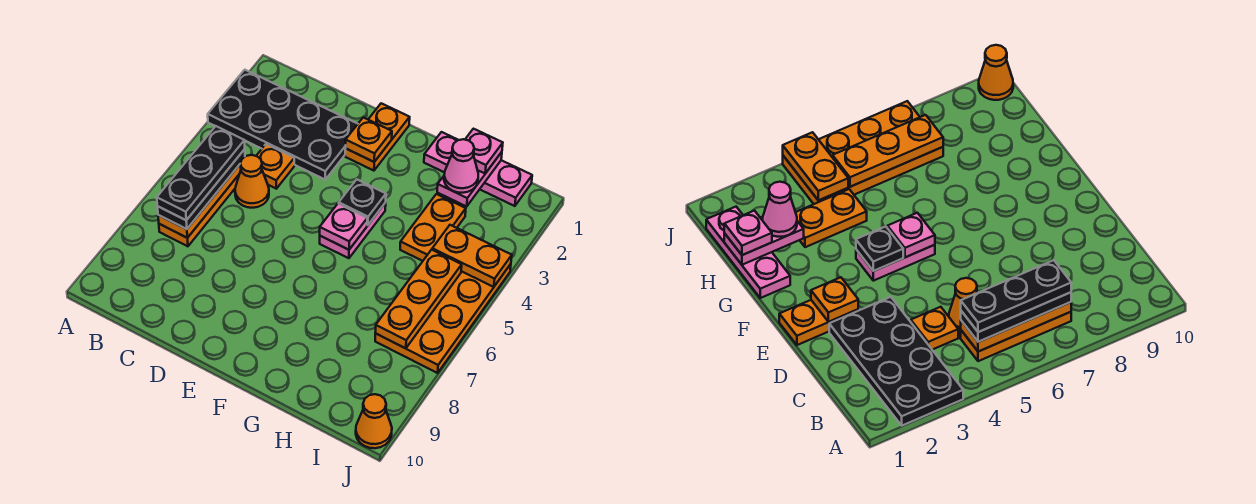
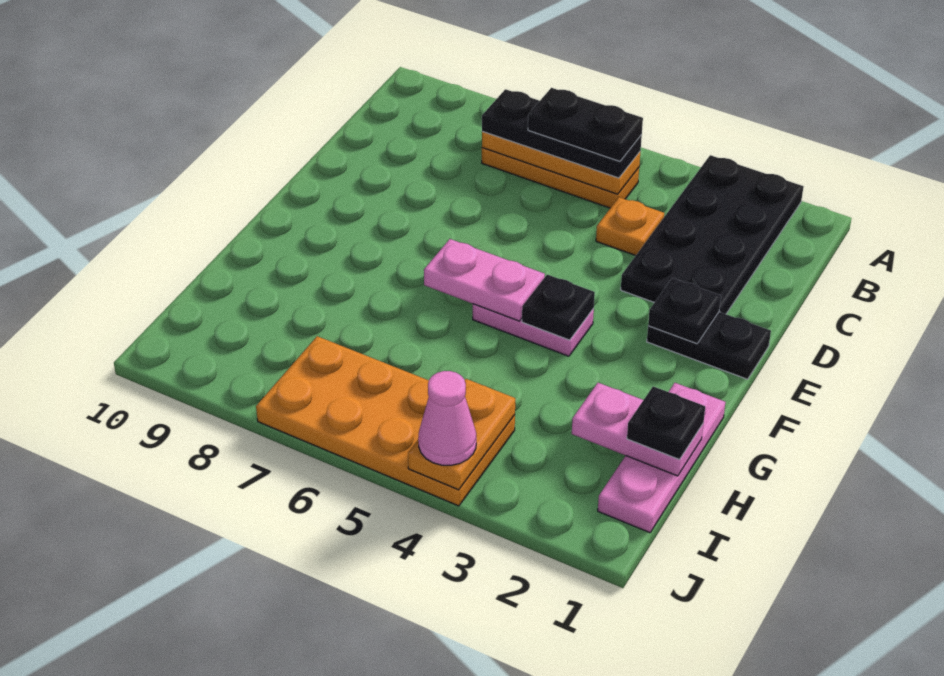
black plate B5:B7 level 4 -> black plate B5:B6 level 4
orange cone C5 level 1 -> none
orange plate E1:E2 level 1 -> black plate E1:E2 level 1
orange plate E2 level 2 -> black plate E2 level 2
pink plate F5 level 2 -> pink plate F5:F6 level 2
pink plate H1 level 3 -> black plate H1 level 3
pink cone H2 level 3 -> pink cone J4 level 3
orange plate H3:H4 level 1 -> none
orange plate I5:I7 level 2 -> none
orange cone J10 level 1 -> none

